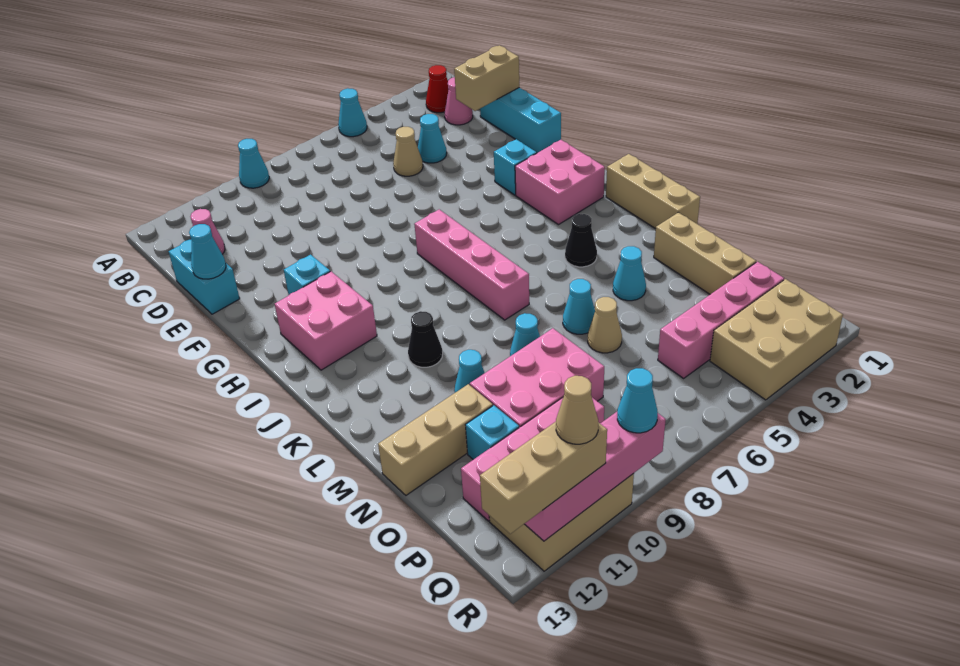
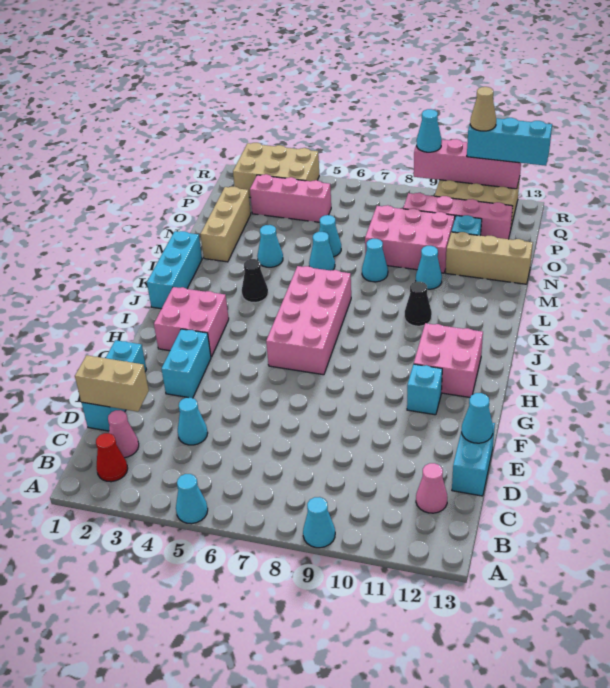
tan cone D5 level 1 -> none
cyan brick G3 level 1 -> cyan brick F3:G3 level 1
pink brick H7:K7 level 1 -> pink brick H6:K7 level 1
tan brick J1:L1 level 1 -> cyan brick J1:L1 level 1
tan cone N6 level 1 -> cyan cone N6 level 1
pink brick P2:P5 level 1 -> pink brick P3:P5 level 1
tan brick R11:R13 level 3 -> cyan brick R11:R13 level 3

